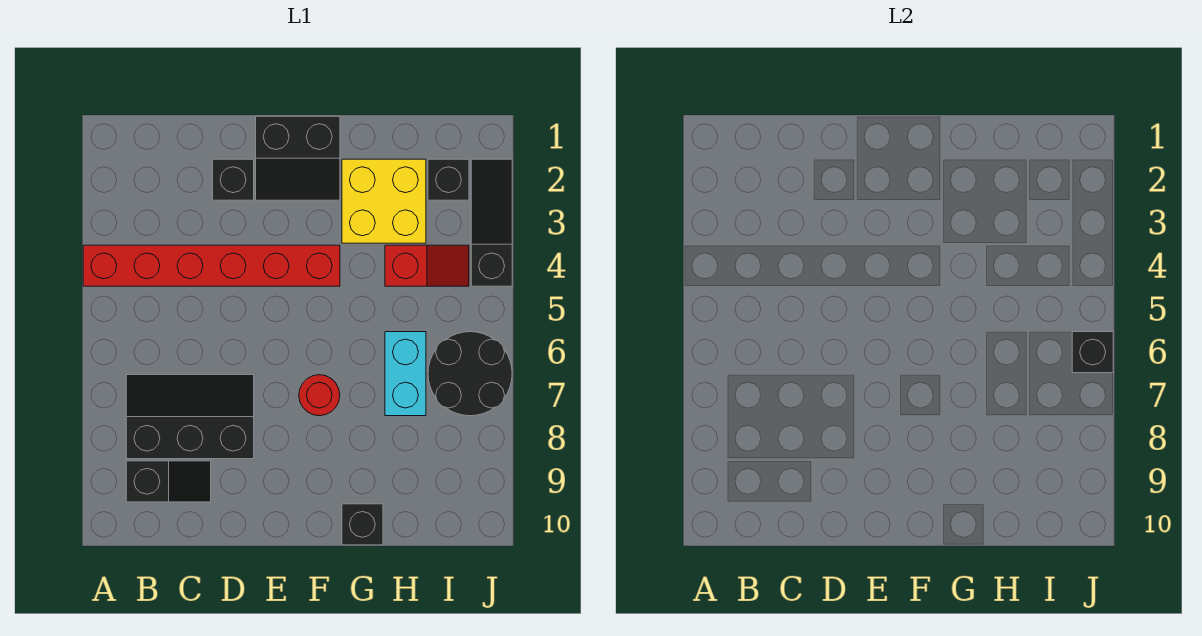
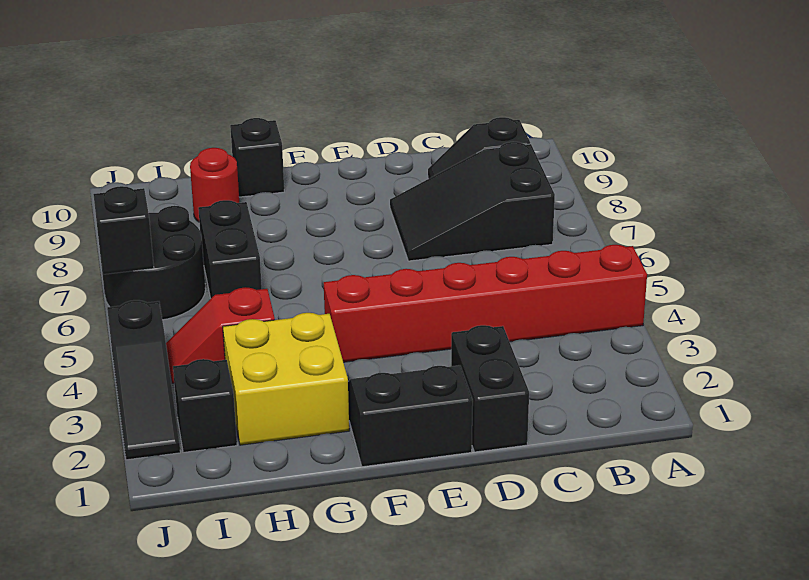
black slope B7:D8 level 1 top 8 -> black slope B7:D8 level 1 top B
black brick D2 level 1 -> black brick D1:D2 level 1
red round brick F7 level 1 -> red round brick H9 level 1
cyan brick H6:H7 level 1 -> black brick H6:H7 level 1

